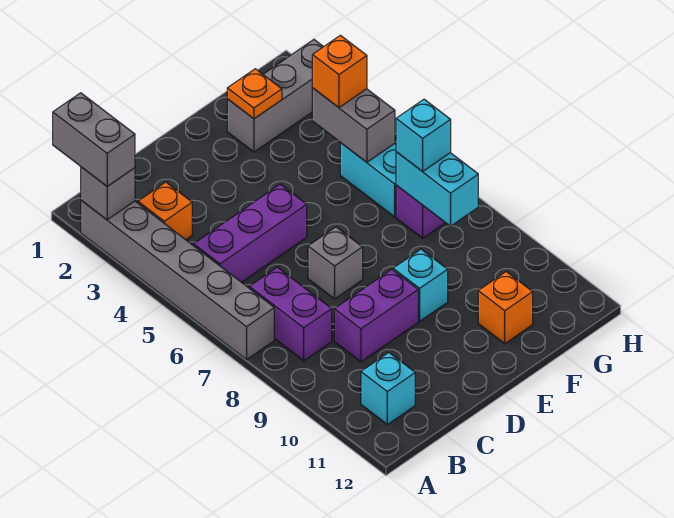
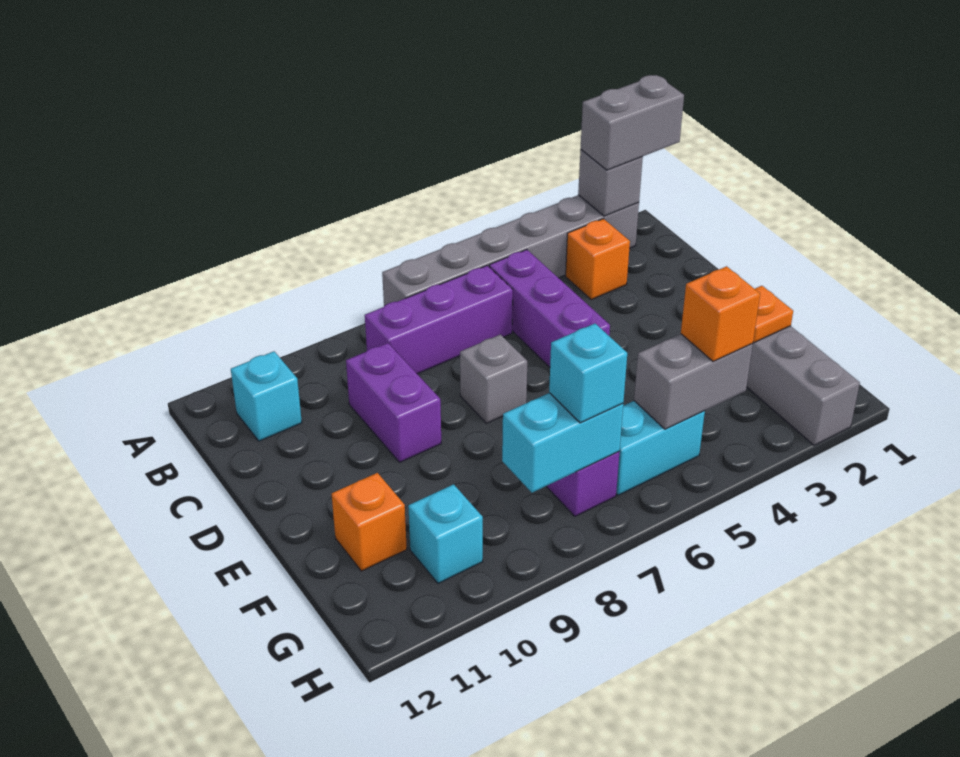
purple brick B7:B8 level 1 -> purple brick B6:B8 level 1
cyan brick E9 level 1 -> cyan brick G10 level 1

